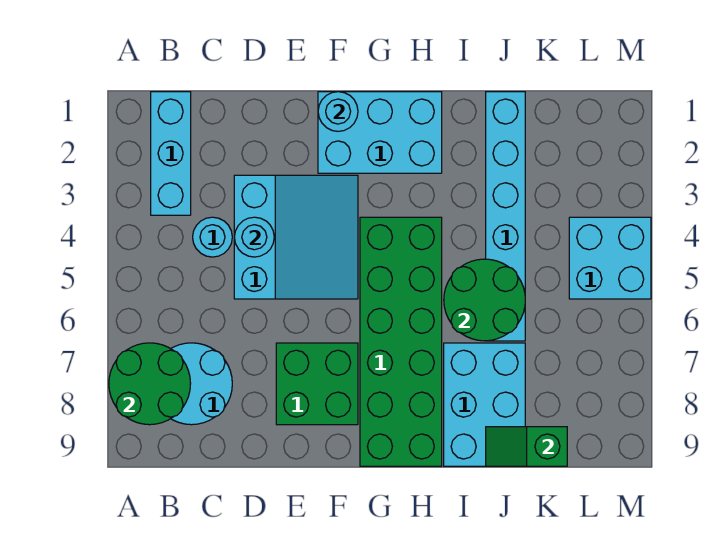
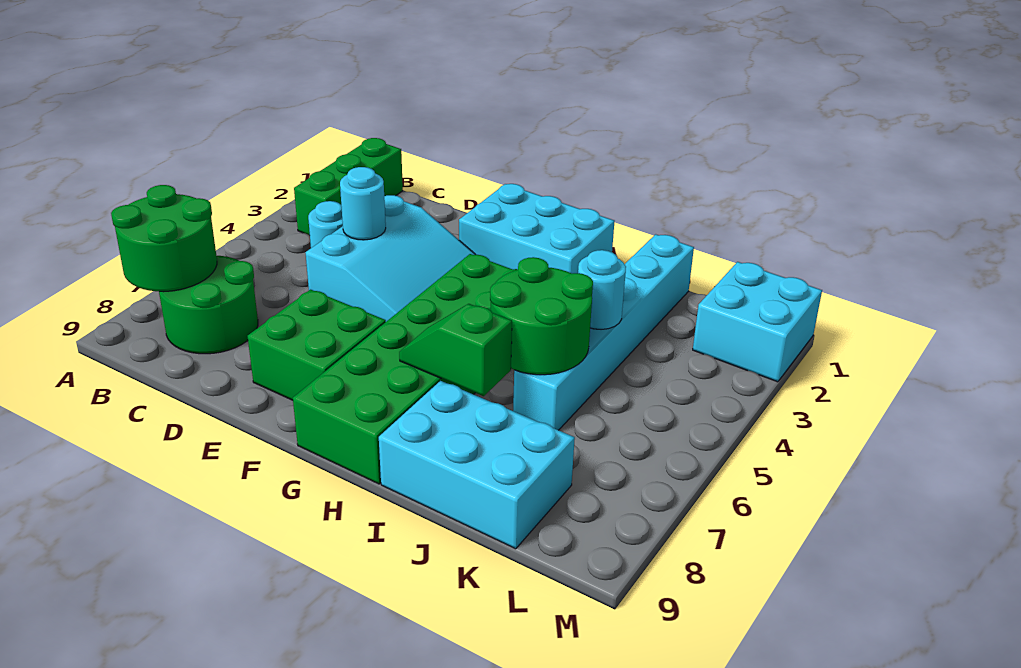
cyan brick B1:B3 level 1 -> green brick B1:B3 level 1
cyan round brick B7:C8 level 1 -> green round brick B7:C8 level 1
cyan round brick F1 level 2 -> cyan round brick J4 level 2
cyan brick I7:J9 level 1 -> cyan brick I8:K9 level 1
green slope J9:K9 level 2 top K -> green slope H7:I7 level 2 top I
cyan brick L4:M5 level 1 -> cyan brick L1:M2 level 1

